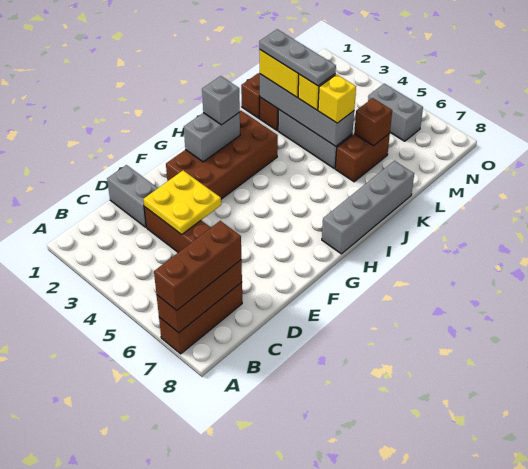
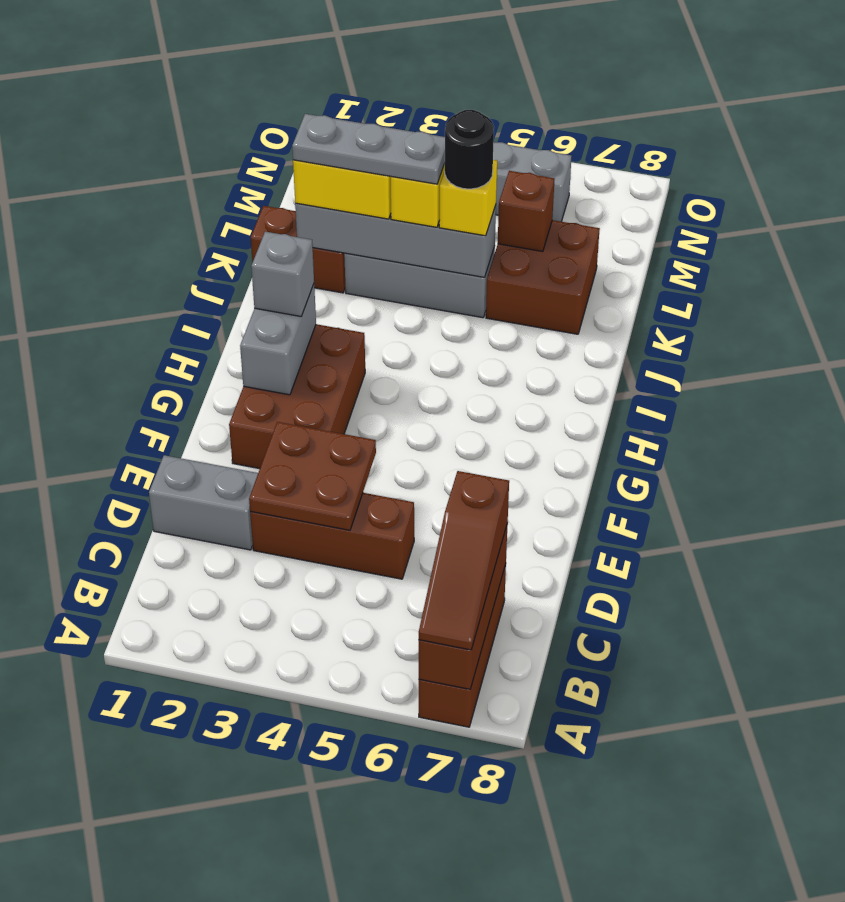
brown brick A7:C7 level 3 -> brown slope A7:C7 level 3 top C
yellow plate D3:E4 level 2 -> brown plate D3:E4 level 2
brown brick F2:I3 level 1 -> brown brick F2:H3 level 1
grey brick H8:K8 level 1 -> none
none -> black round brick K5 level 4
brown brick K6:L6 level 1 -> brown brick K6:L7 level 1

